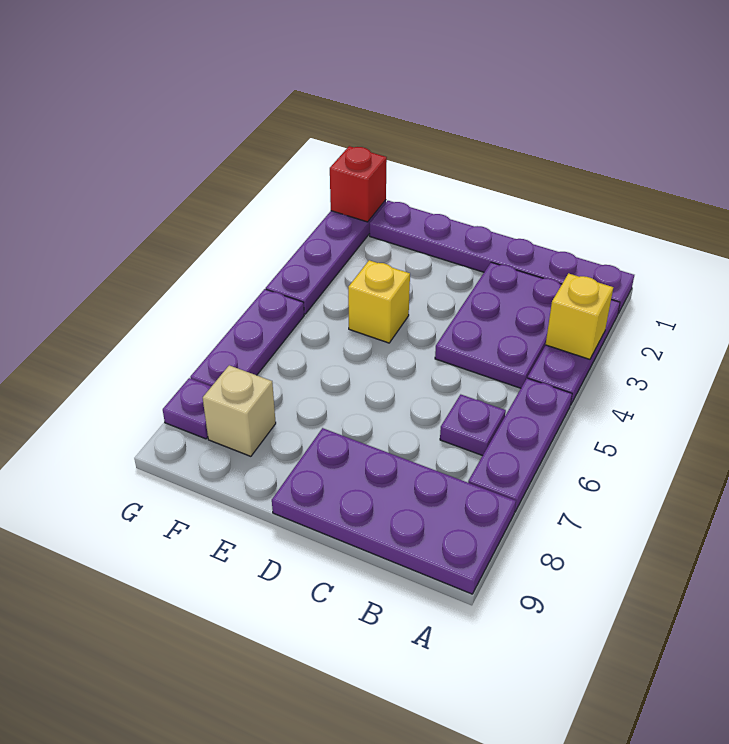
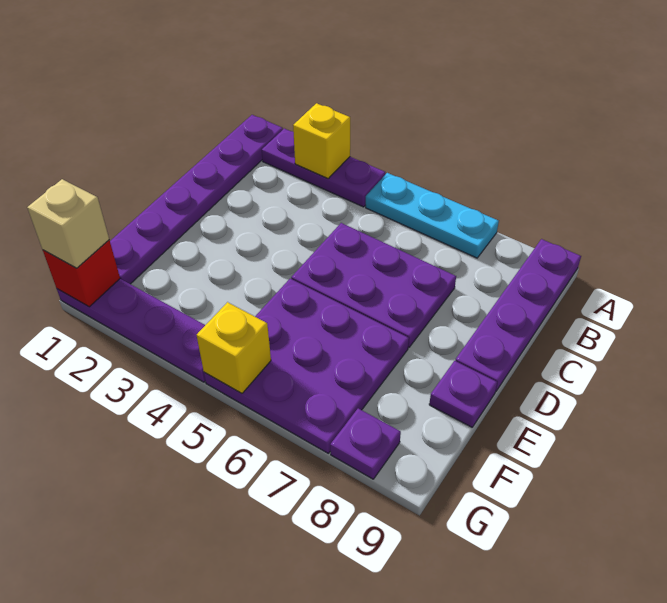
purple plate A5:A7 level 1 -> cyan plate A5:A7 level 1
purple plate A8:D9 level 1 -> purple plate A9:D9 level 1
purple plate B2:C4 level 1 -> purple plate C5:D7 level 1
purple plate B6 level 1 -> purple plate E9 level 1
yellow brick E4 level 1 -> yellow brick G5 level 2
tan brick F8 level 1 -> tan brick G1 level 3
purple plate G5:G7 level 1 -> purple plate E5:G7 level 1

